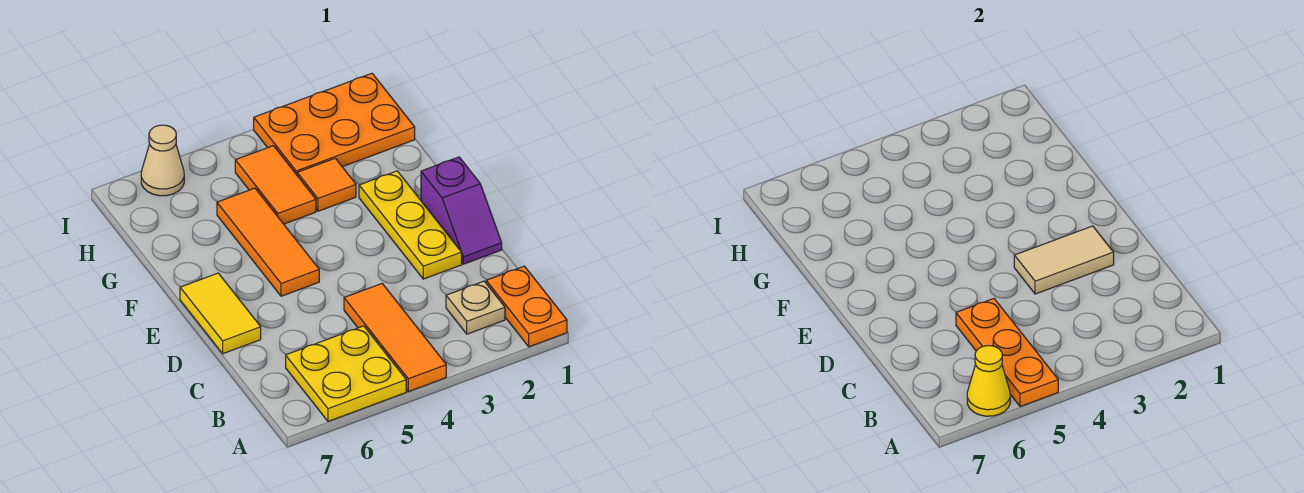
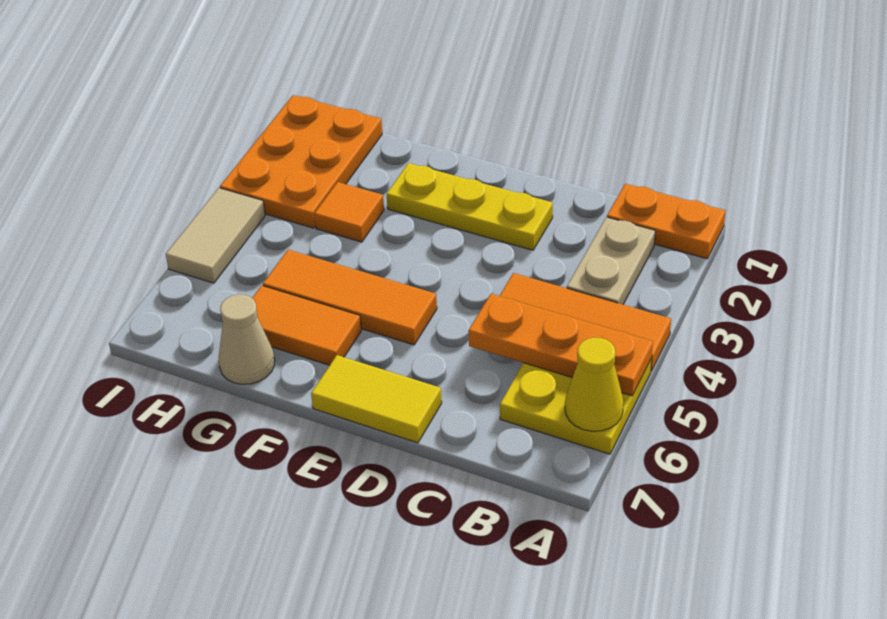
tan plate B2 level 1 -> tan plate B2:B3 level 1
purple slope D1:E1 level 1 top E -> none
tan tile D2:D3 level 2 -> tan tile I4:I5 level 1
orange tile G4:H4 level 1 -> orange tile F6:G6 level 1
tan cone I6 level 1 -> tan cone G7 level 1

